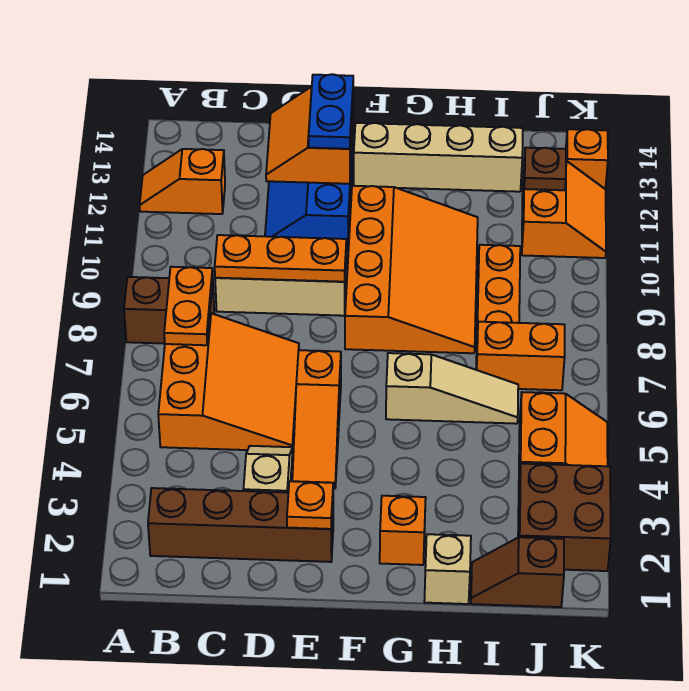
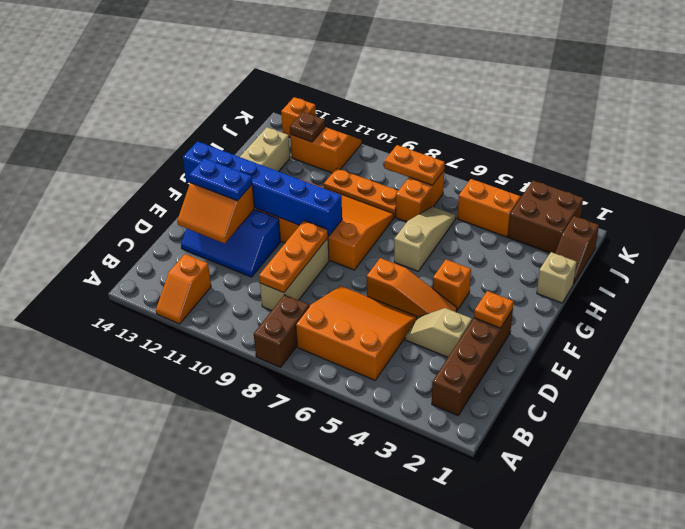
orange plate B7:B8 level 2 -> orange plate J7:J8 level 2
none -> blue brick F9:F14 level 2
orange brick G2 level 1 -> orange brick F4 level 1

